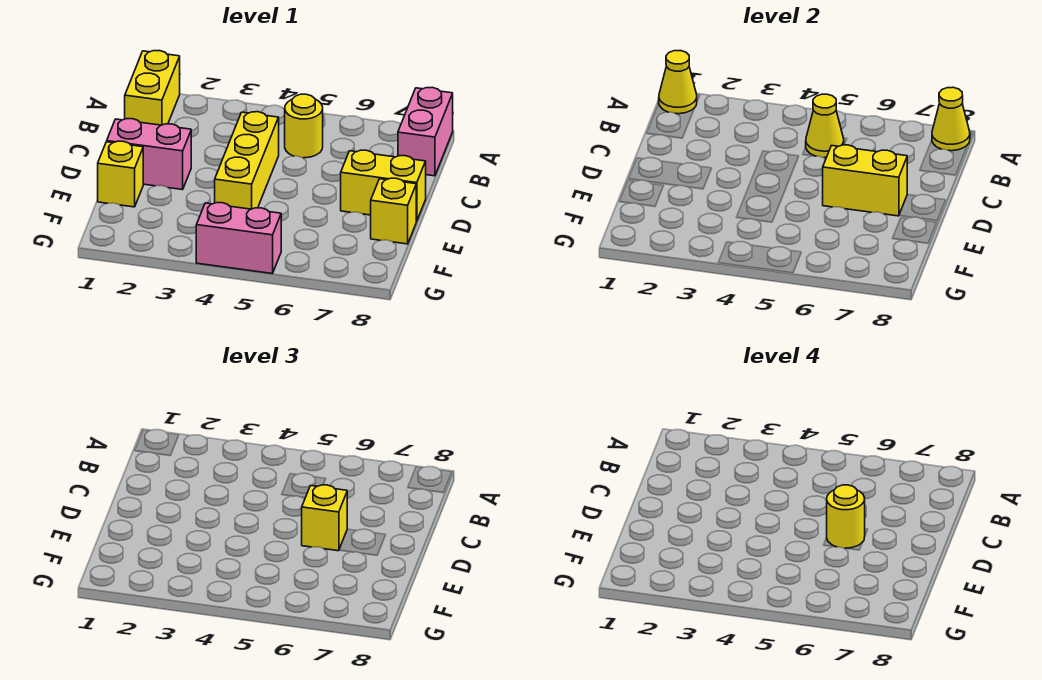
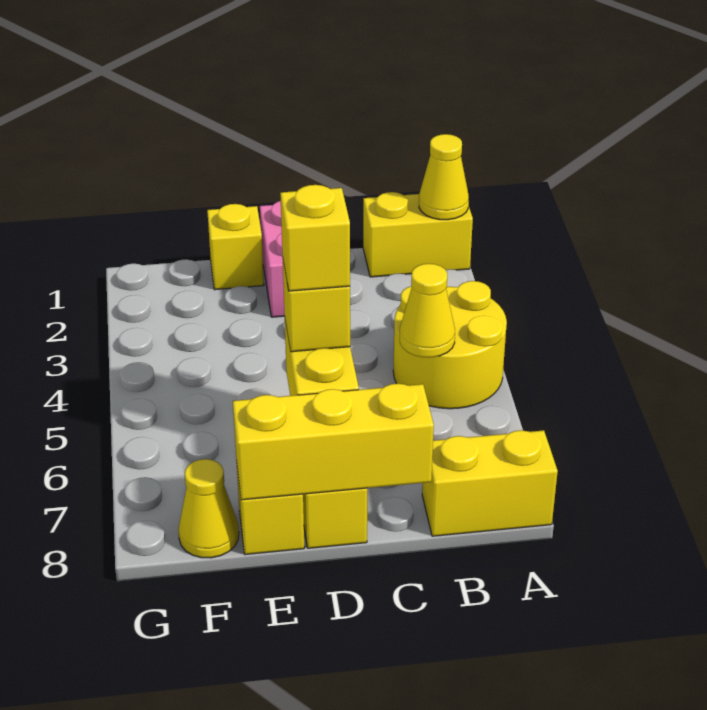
pink brick A8:B8 level 1 -> yellow brick A8:B8 level 1
yellow cone A8 level 2 -> yellow cone F8 level 1
yellow round brick B5 level 1 -> yellow round brick A4:B5 level 1
yellow brick C4:E4 level 1 -> yellow brick C8:E8 level 2
yellow round brick D6 level 4 -> yellow brick D6 level 4
pink brick G4:G5 level 1 -> none

